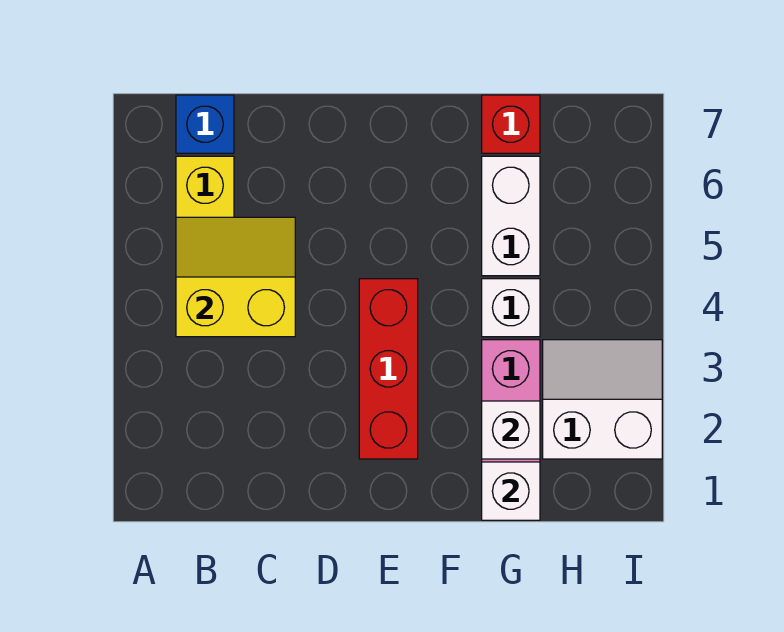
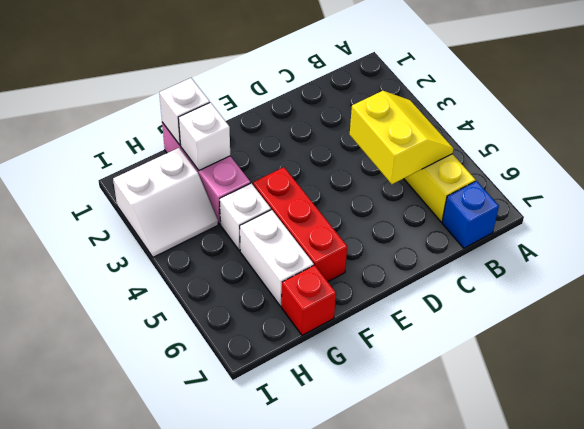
yellow slope B4:C5 level 2 top 4 -> yellow slope B4:C5 level 2 top C
red brick E2:E4 level 1 -> red brick F4:F6 level 1

